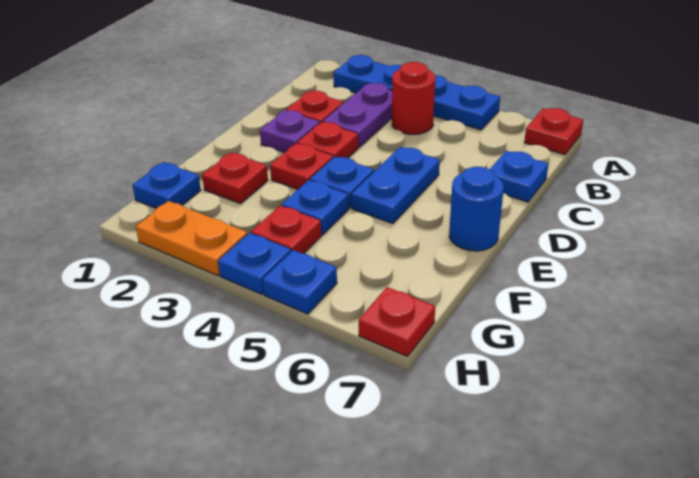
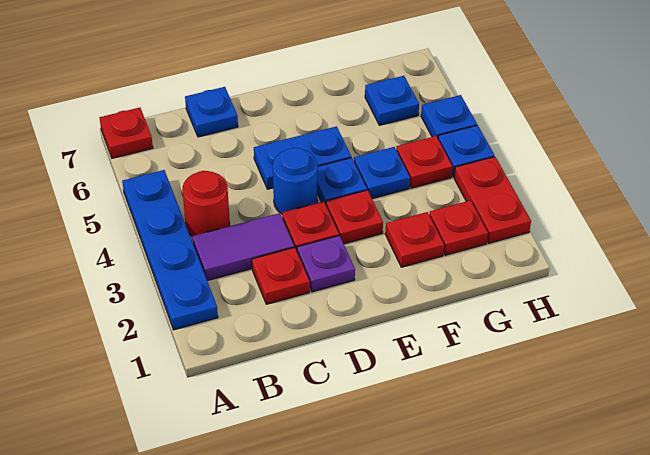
purple plate B3:C3 level 1 -> purple tile B3:C3 level 1
blue round brick E7 level 1 -> blue round brick D4 level 1
blue plate G1 level 1 -> blue plate G6 level 1
orange plate H2:H3 level 1 -> red plate H2:H3 level 1
red plate H7 level 1 -> red plate G2 level 1

